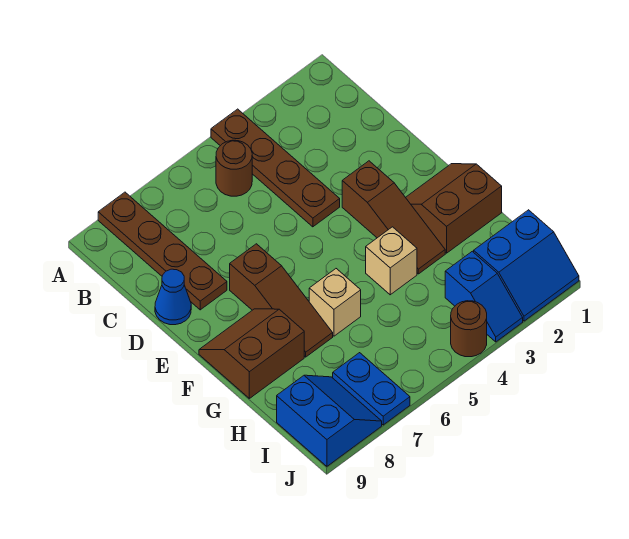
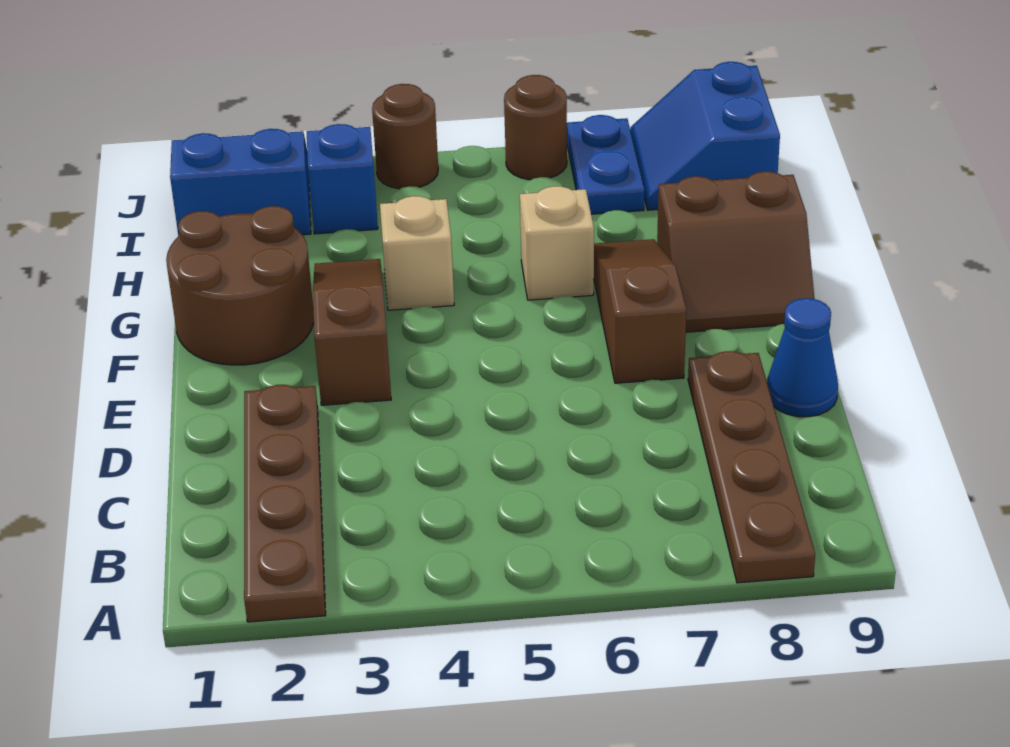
brown plate A4:D4 level 1 -> brown plate A2:D2 level 1
brown round brick B5 level 1 -> brown round brick J6 level 1
brown slope F1:G2 level 1 top G -> brown round brick F1:G2 level 1

